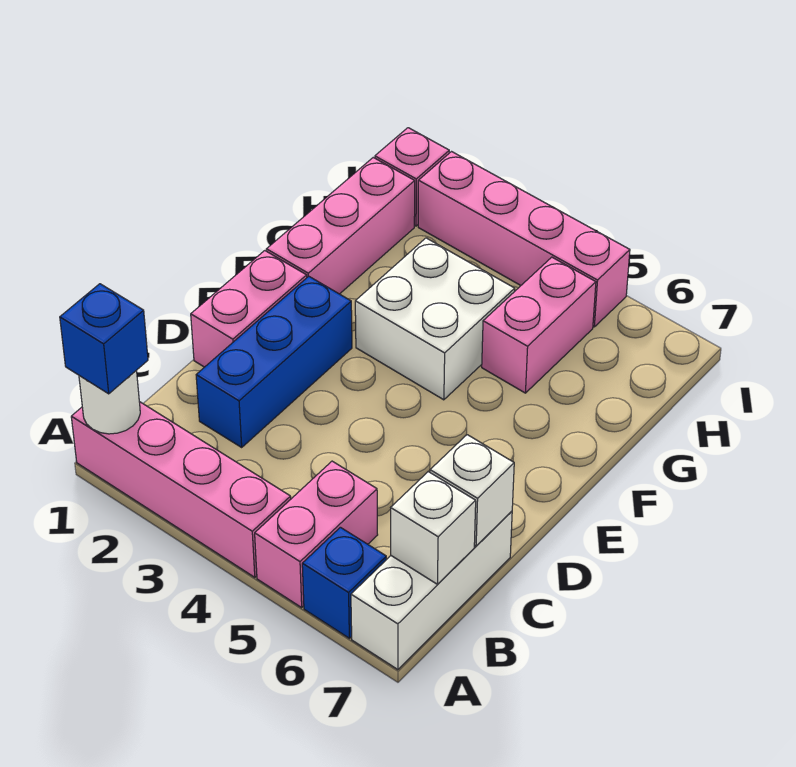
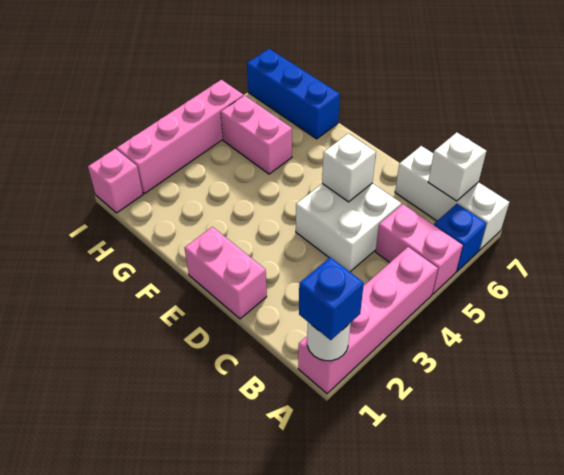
blue brick C2:E2 level 1 -> blue brick G7:I7 level 1
white brick C7 level 2 -> white brick D5 level 2
pink brick F1:H1 level 1 -> none
white brick F3:G4 level 1 -> white brick C4:D5 level 1

